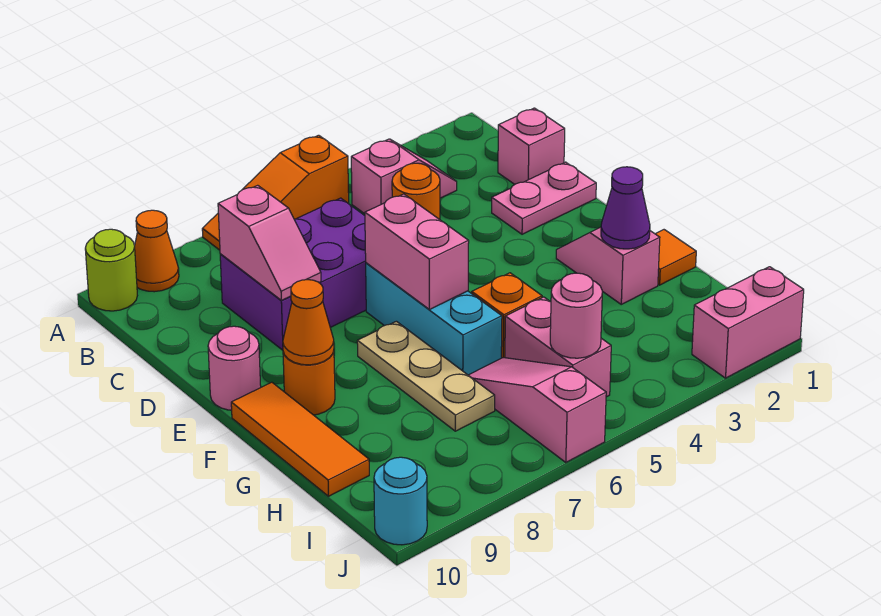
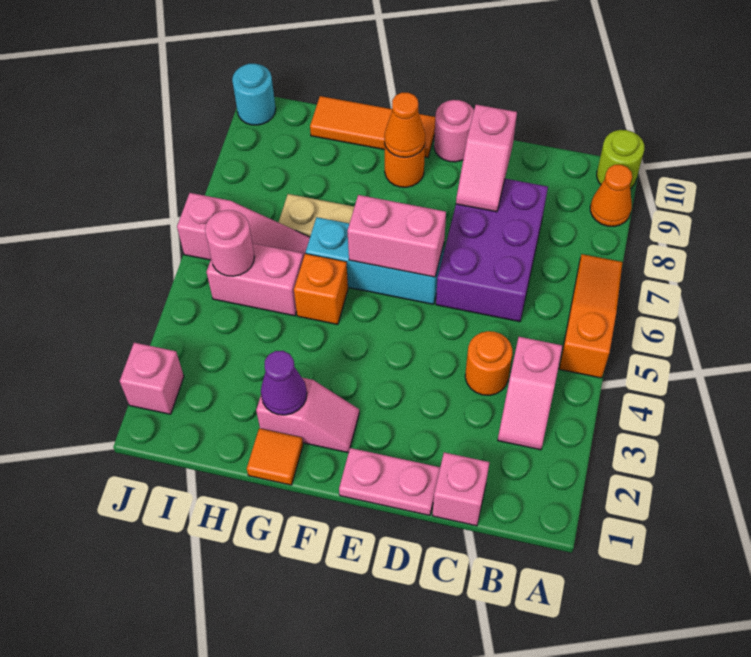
pink slope C8:D8 level 2 top C -> pink slope D8:D9 level 2 top 9
pink plate D1:D2 level 1 -> pink plate D1:E1 level 1
pink brick J1:J2 level 1 -> pink brick J2 level 1

